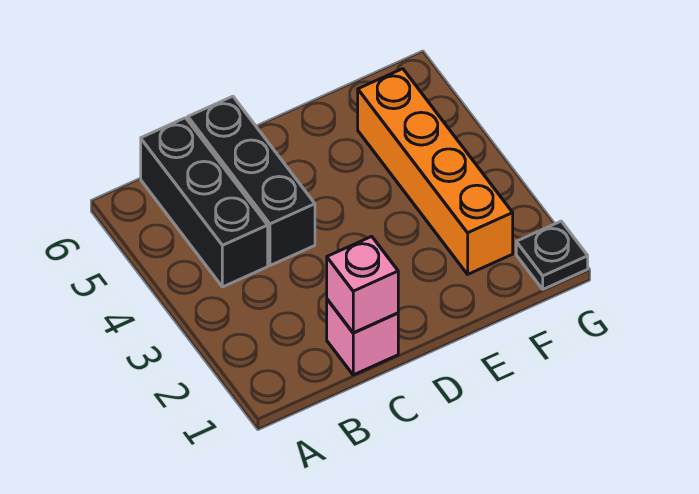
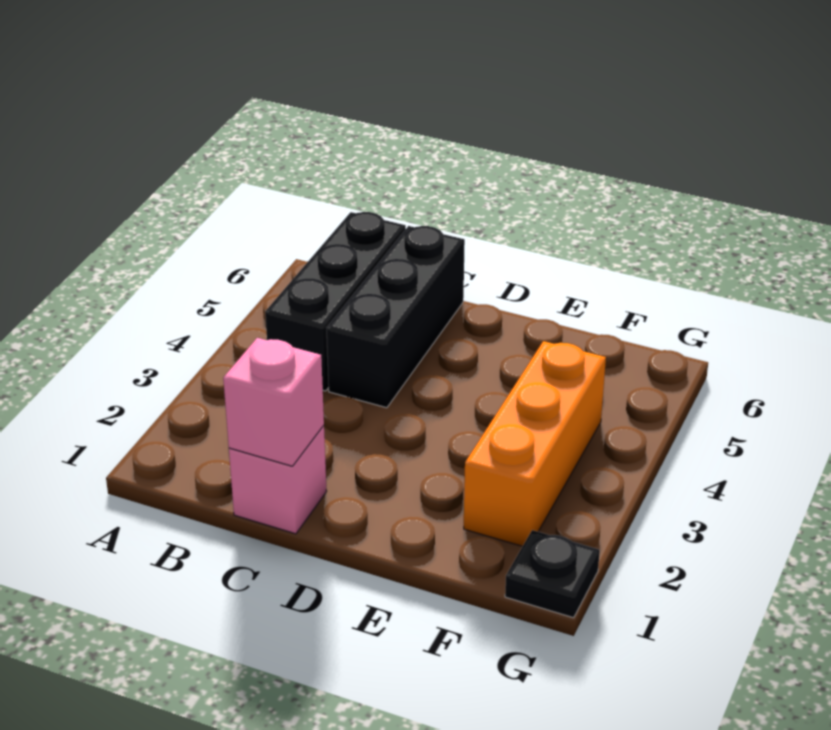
orange brick F2:F5 level 1 -> orange brick F2:F4 level 1

